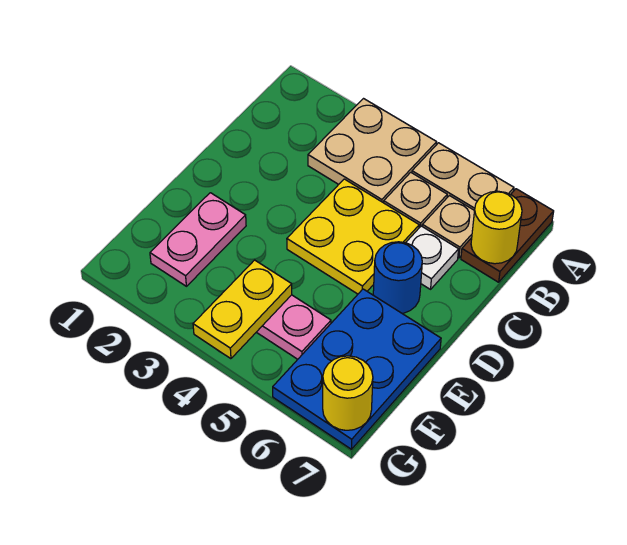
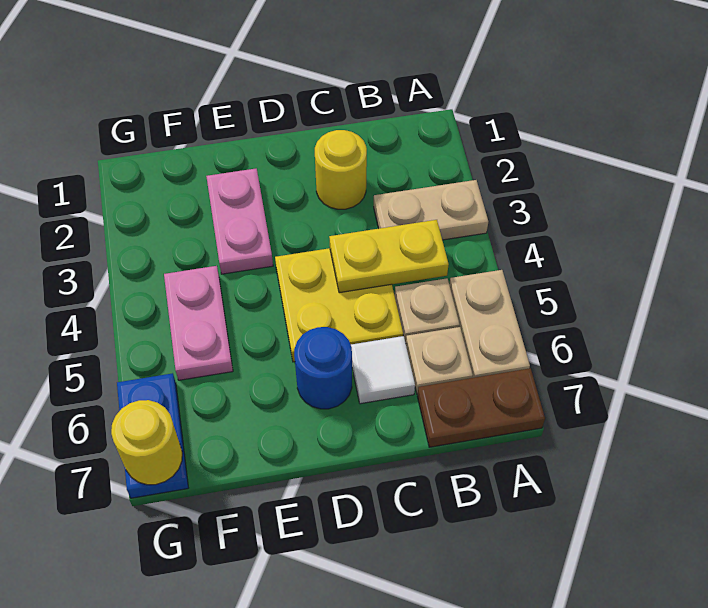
tan plate A3:B4 level 1 -> tan plate A3:B3 level 1
yellow round brick B7 level 2 -> yellow round brick C2 level 1
white plate C6 level 1 -> white tile C6 level 1
pink plate E2:F2 level 1 -> pink plate E2:E3 level 1
blue plate E6:G7 level 1 -> blue plate G6:G7 level 1
yellow plate F4:G4 level 2 -> yellow plate B4:C4 level 2

